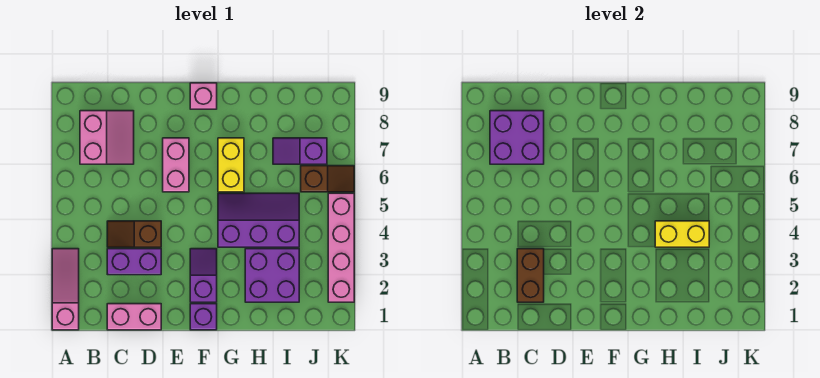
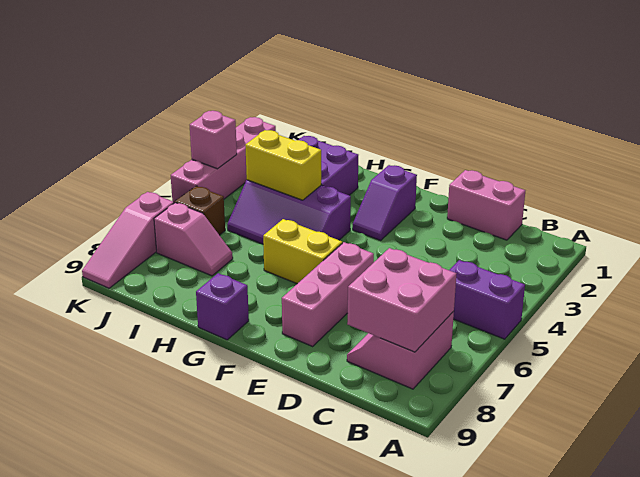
pink slope A1:A3 level 1 top 1 -> pink slope K7:K9 level 1 top 7
purple brick B7:C8 level 2 -> pink brick B7:C8 level 2
brown brick C2:C3 level 2 -> none
purple brick C3:D3 level 1 -> purple brick A5:B5 level 1
brown slope C4:D4 level 1 top D -> none
pink brick E6:E7 level 1 -> pink brick E6:E8 level 1
purple brick F1 level 1 -> purple brick G9 level 1
pink brick F9 level 1 -> pink brick K4 level 2
yellow brick G6:G7 level 1 -> yellow brick F6:G6 level 1
purple slope I7:J7 level 1 top J -> pink slope I7:J7 level 1 top J

